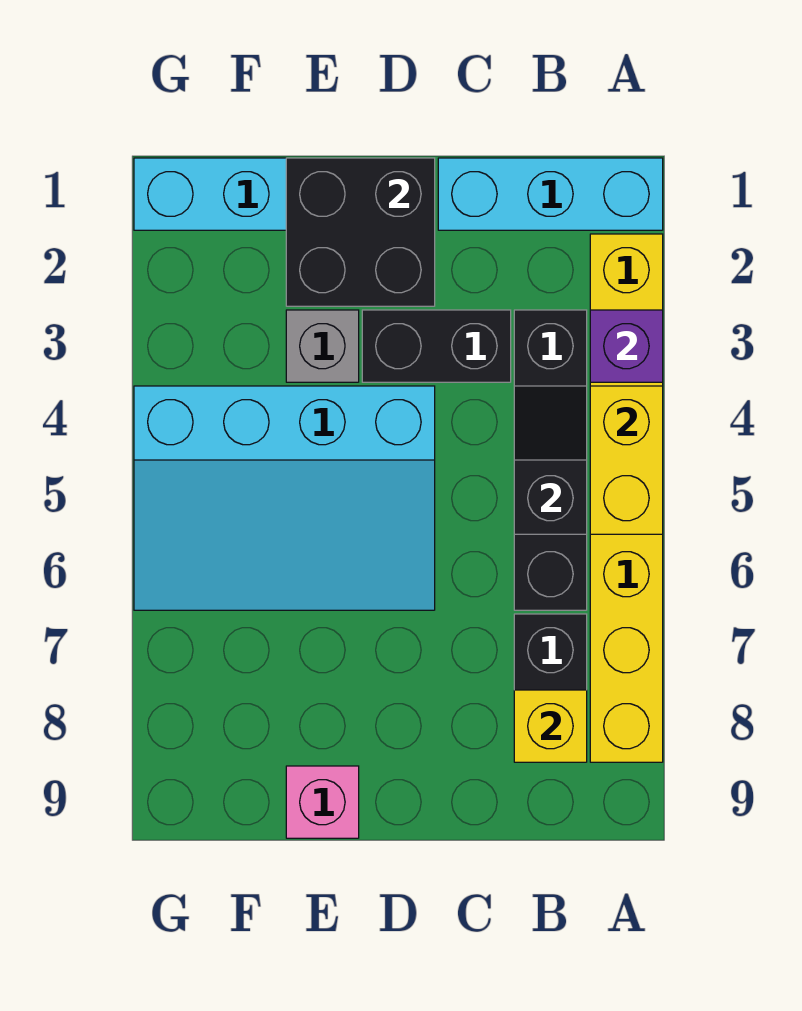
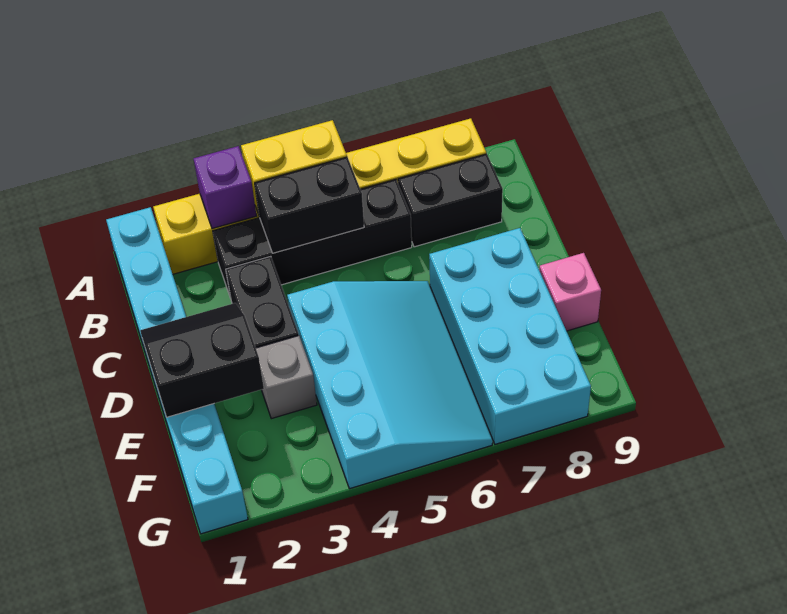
black slope B4:B5 level 2 top 5 -> black brick B4:B5 level 2
yellow brick B8 level 2 -> none
black brick D1:E2 level 2 -> black slope D1:E2 level 2 top E
none -> cyan brick D7:G8 level 1

